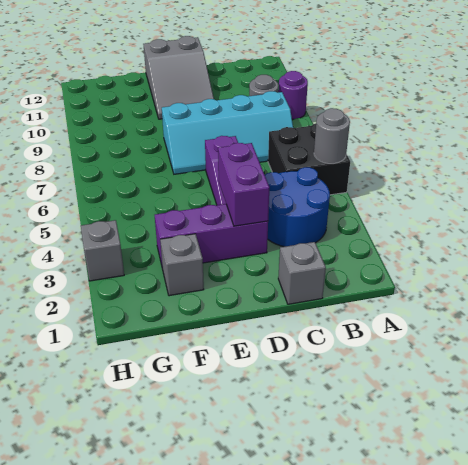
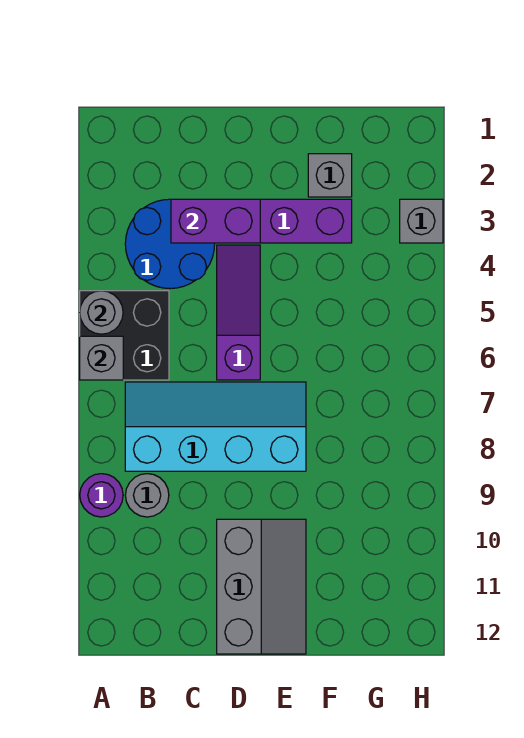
grey brick C1 level 1 -> grey brick A6 level 2
purple brick D3:D4 level 2 -> purple brick C3:D3 level 2
grey slope D10:E12 level 1 top 12 -> grey slope D10:E12 level 1 top D

